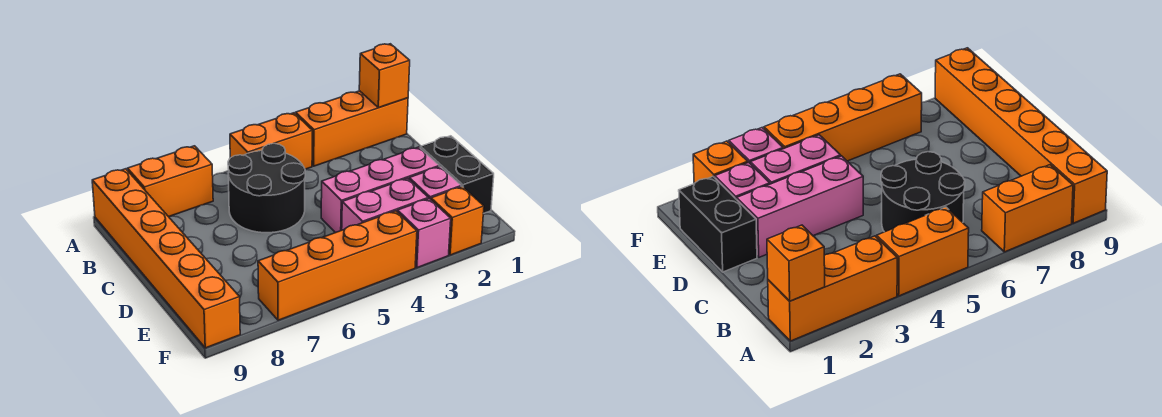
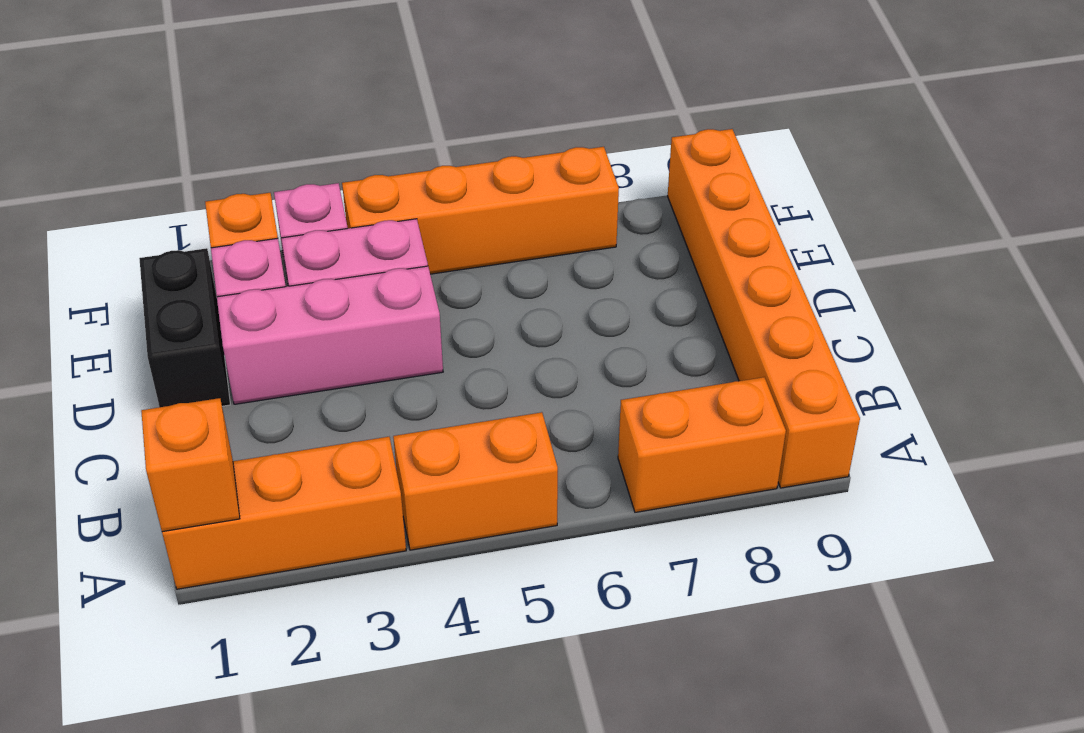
black round brick B5:C6 level 1 -> none

